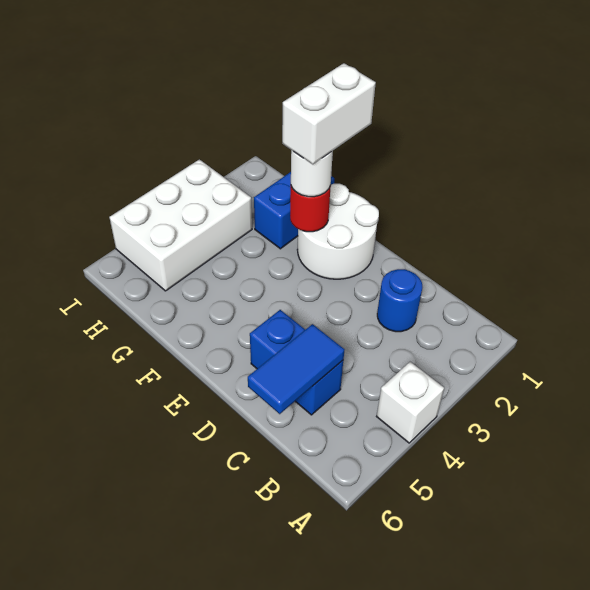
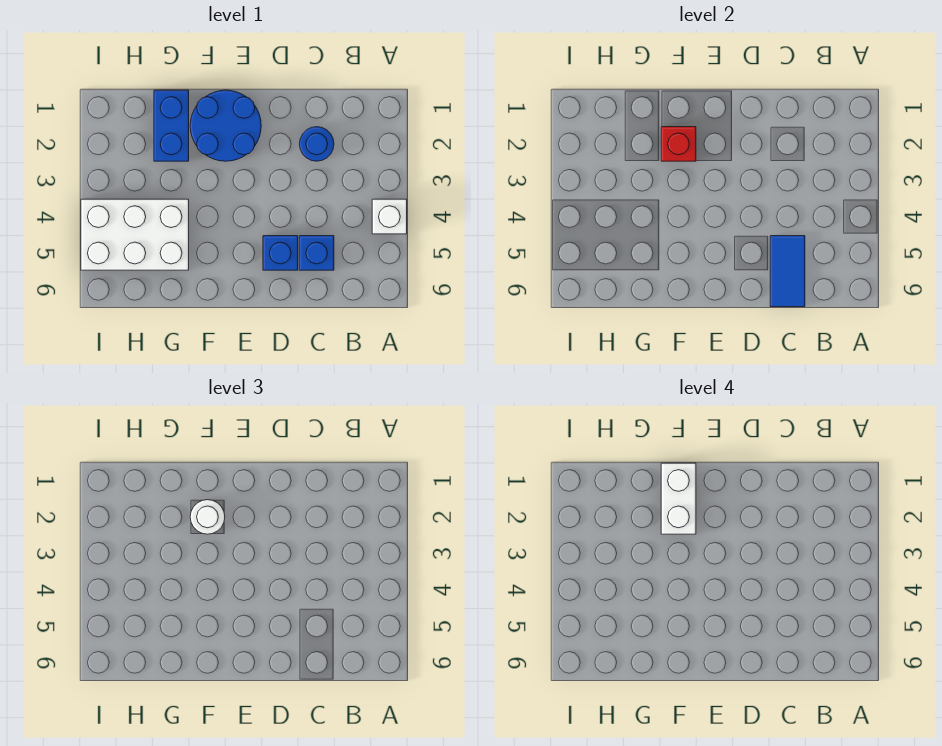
white round brick E1:F2 level 1 -> blue round brick E1:F2 level 1
red round brick F2 level 2 -> red brick F2 level 2
white brick H3:I5 level 1 -> white brick G4:I5 level 1

